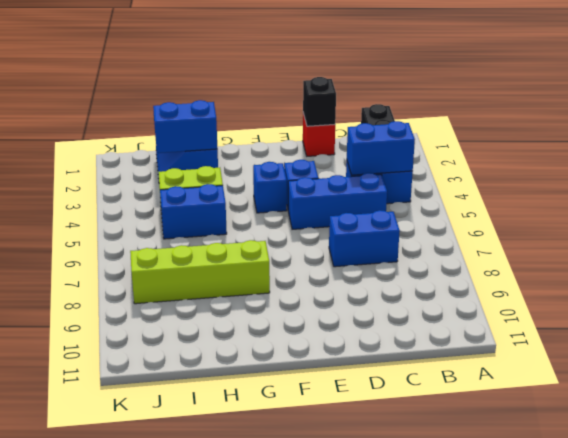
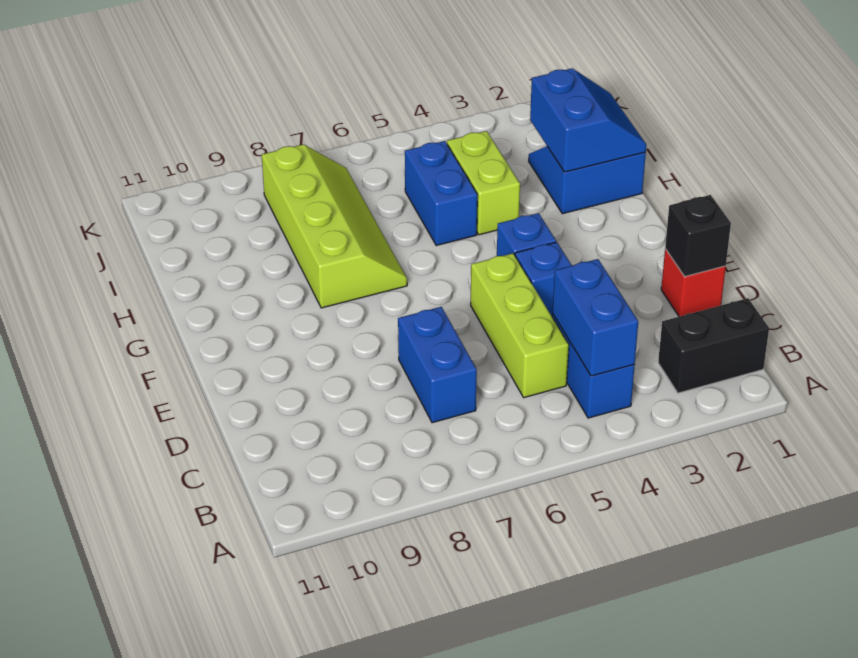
blue brick C5:E5 level 1 -> lime brick C5:E5 level 1

